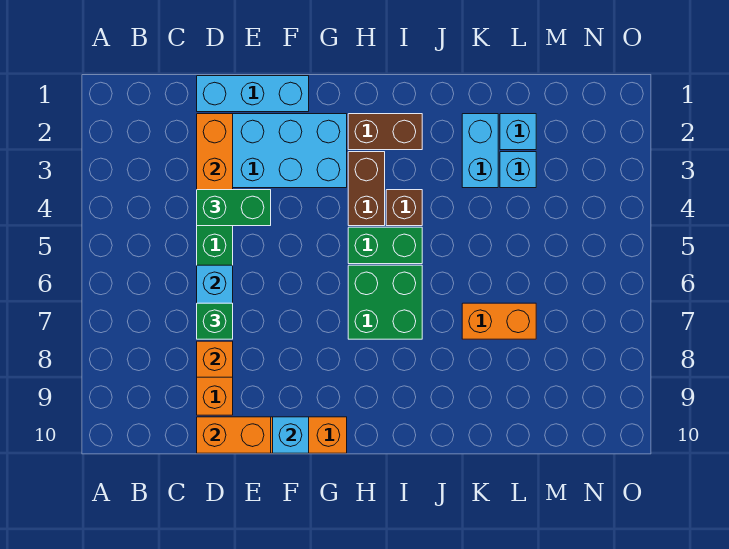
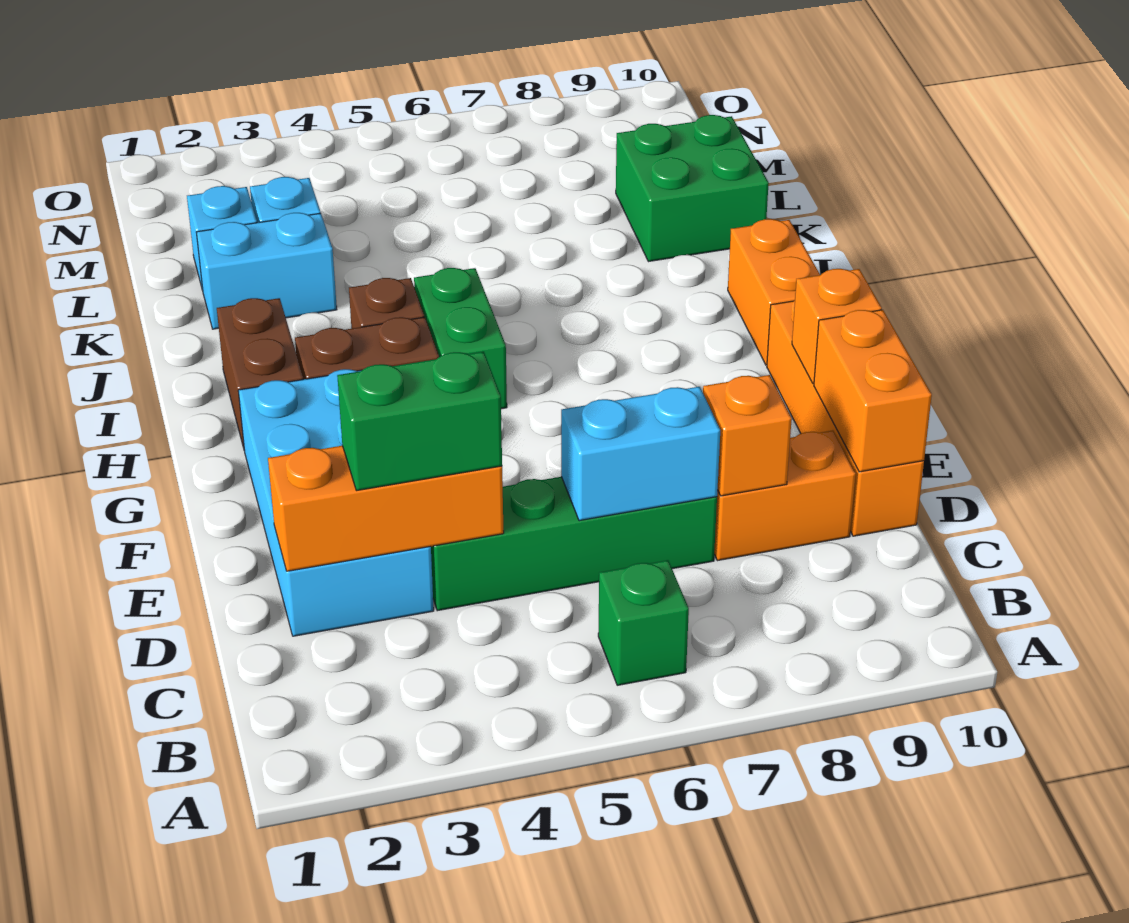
cyan brick D1:F1 level 1 -> none
green brick D4:E4 level 3 -> green brick D3:D4 level 3
green brick D7 level 3 -> green brick B6 level 1
cyan brick F10 level 2 -> orange brick F10 level 2
green brick H6:I7 level 1 -> green brick K9:L10 level 1
orange brick K7:L7 level 1 -> orange brick H10:I10 level 1

